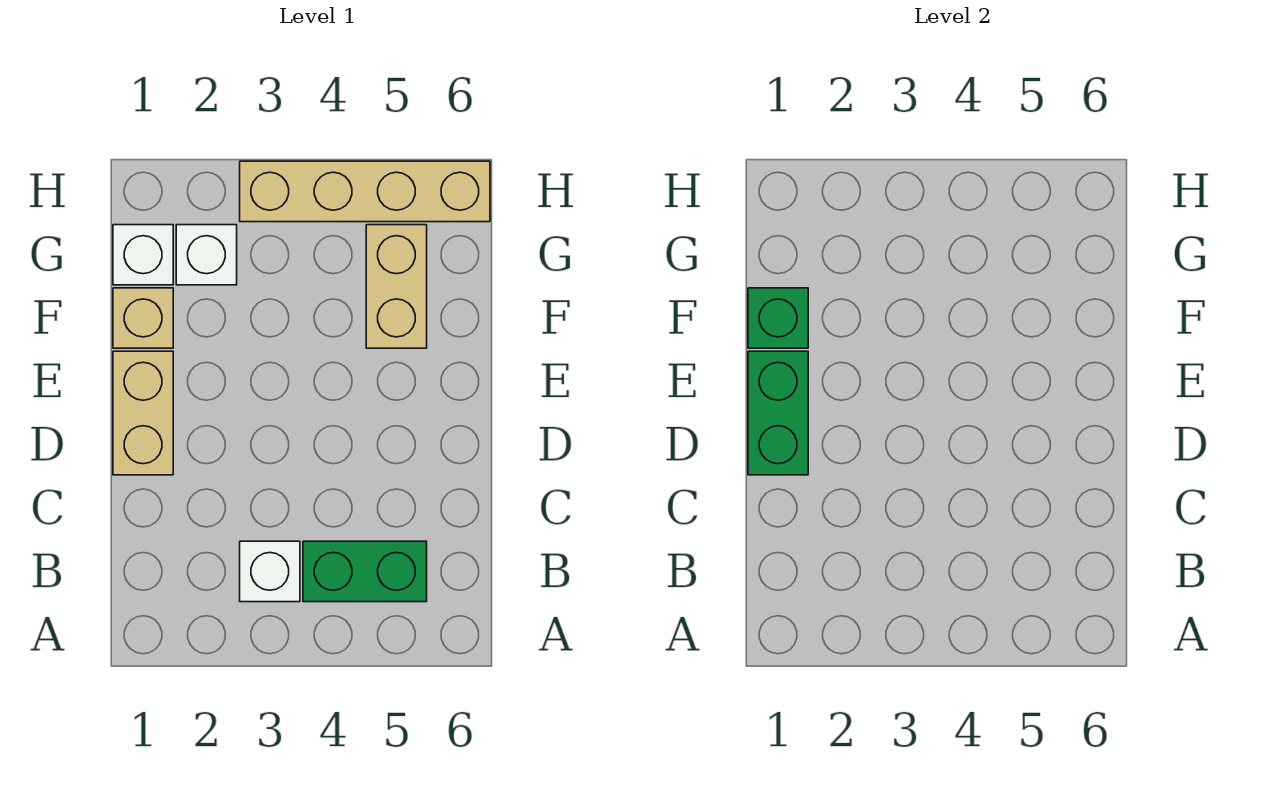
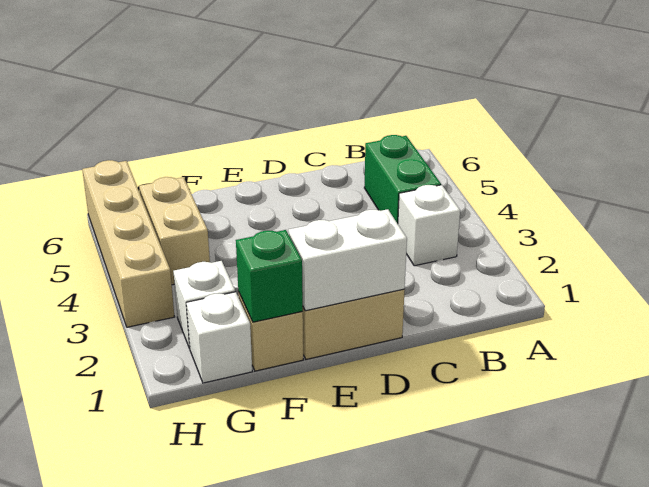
green brick D1:E1 level 2 -> white brick D1:E1 level 2
tan brick F5:G5 level 1 -> tan brick G4:G5 level 1

